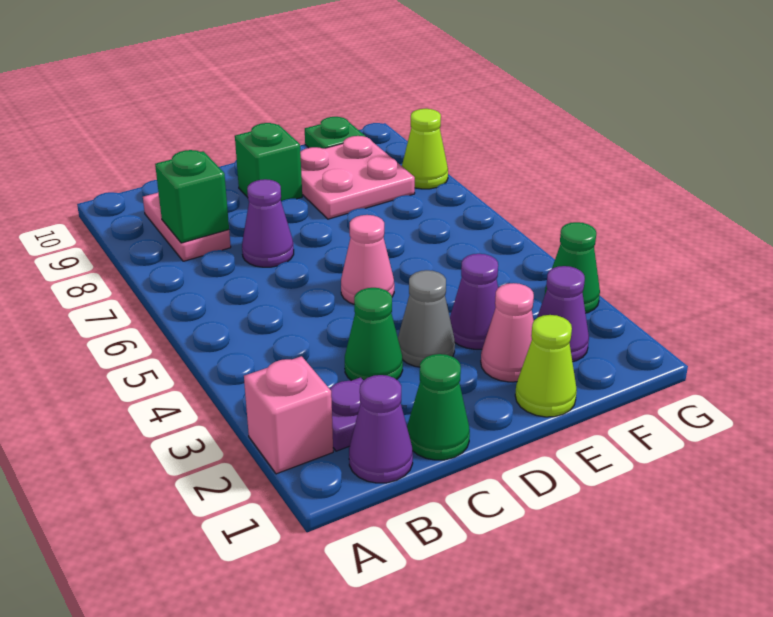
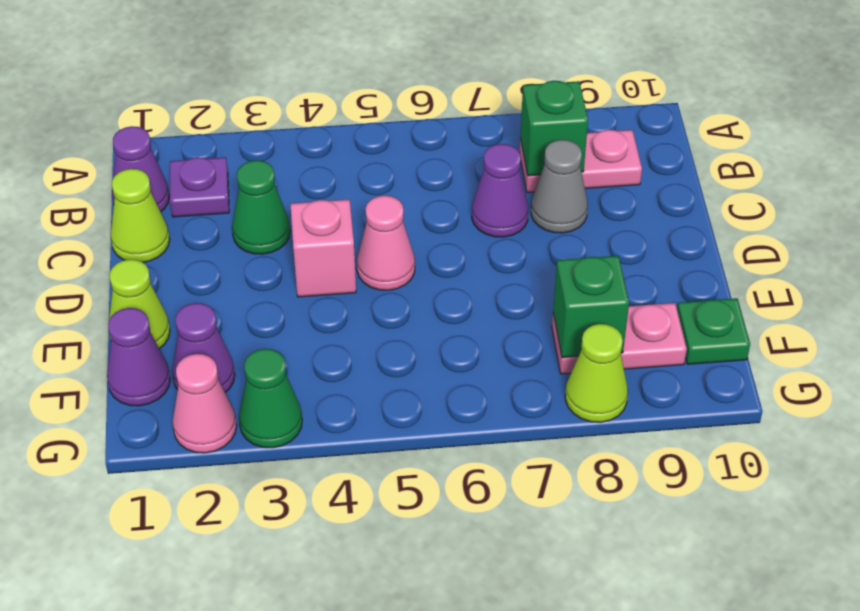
pink brick A2 level 1 -> pink brick D4 level 1
green cone C1 level 1 -> lime cone C1 level 1
grey cone D3 level 1 -> grey cone C8 level 1
green brick D9 level 1 -> green brick F8 level 2
pink cone E2 level 1 -> pink cone G2 level 1
purple cone E3 level 1 -> purple cone F1 level 1
pink plate E8:F9 level 1 -> pink plate F8:F9 level 1

